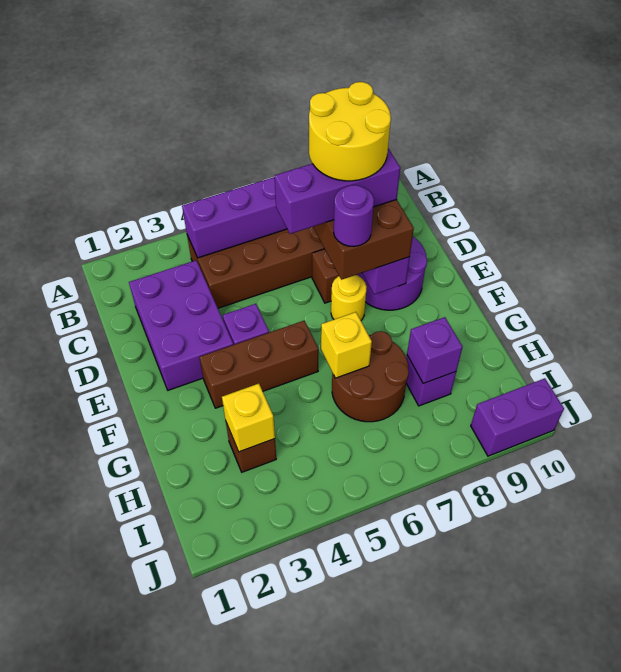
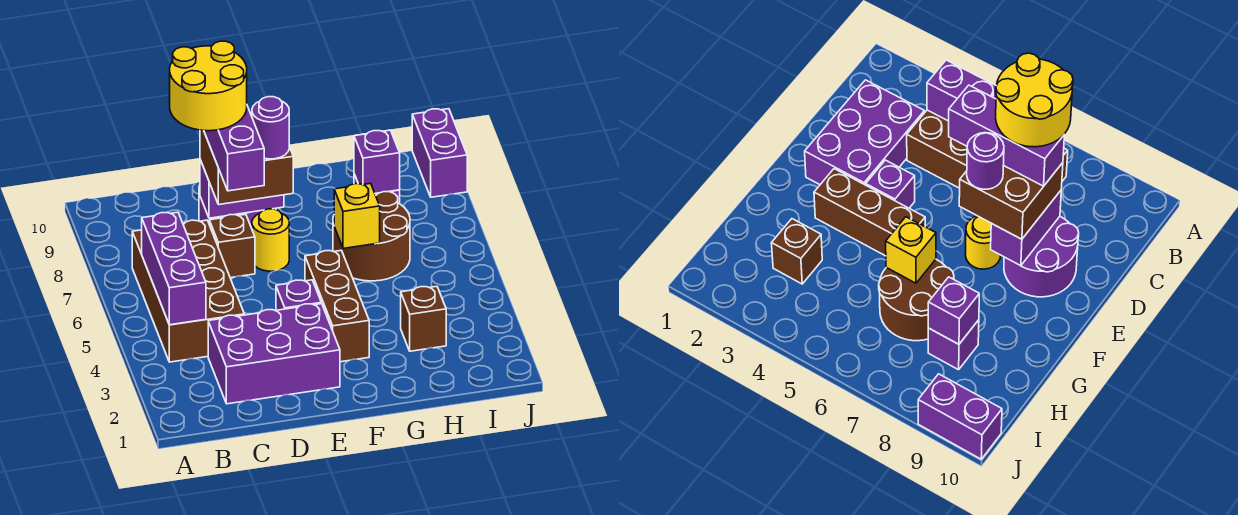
yellow brick H3 level 2 -> none

